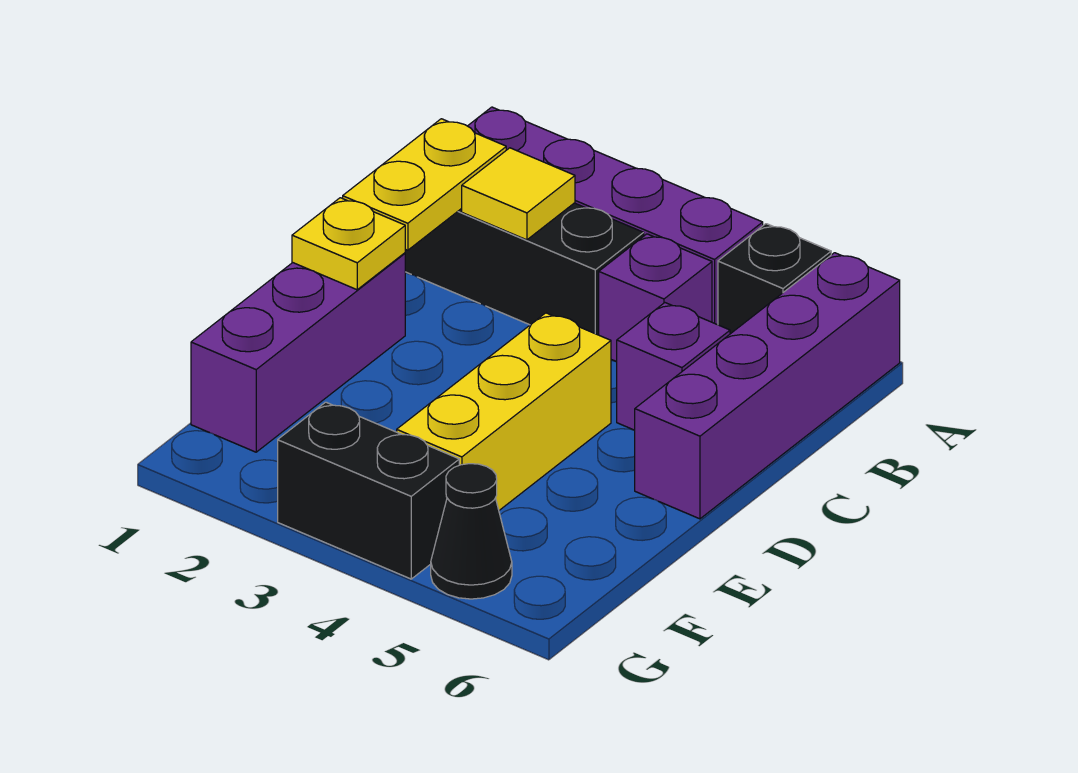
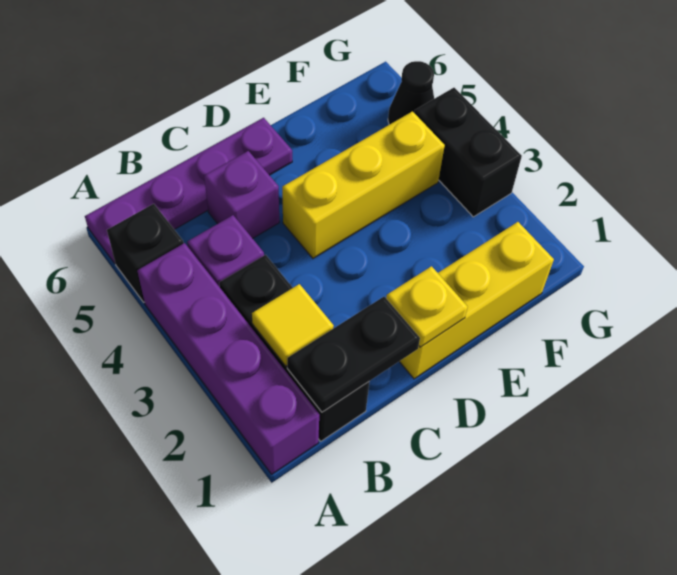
purple brick A6:D6 level 1 -> purple plate A6:D6 level 1
yellow plate B1:C1 level 2 -> black plate B1:C1 level 2
purple brick D1:F1 level 1 -> yellow brick D1:F1 level 1

